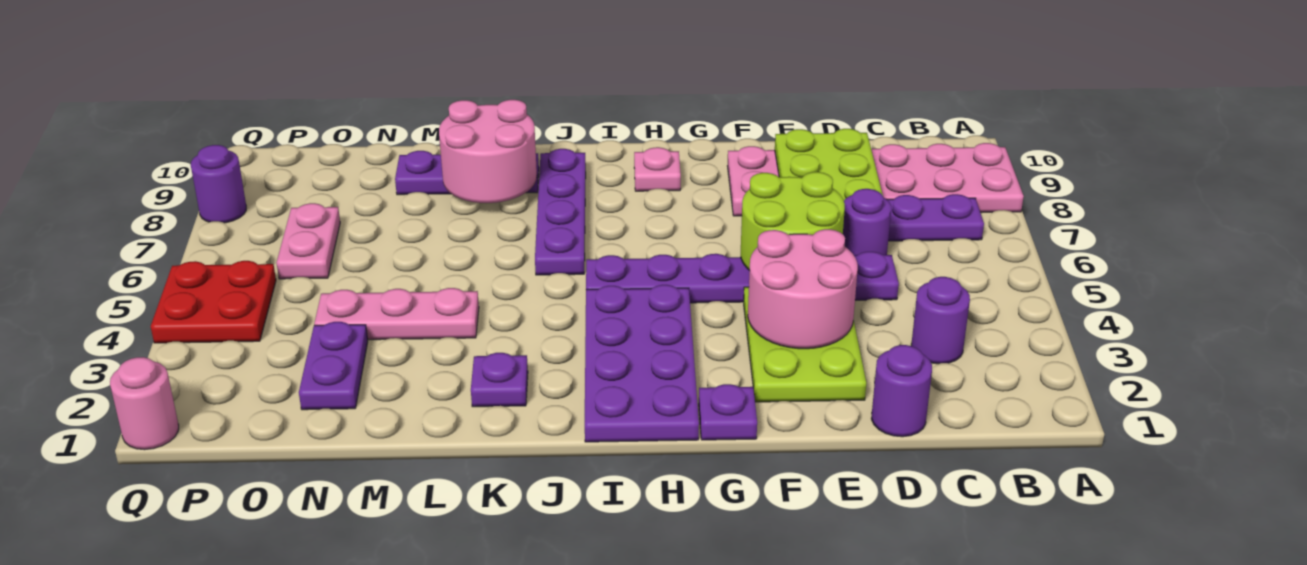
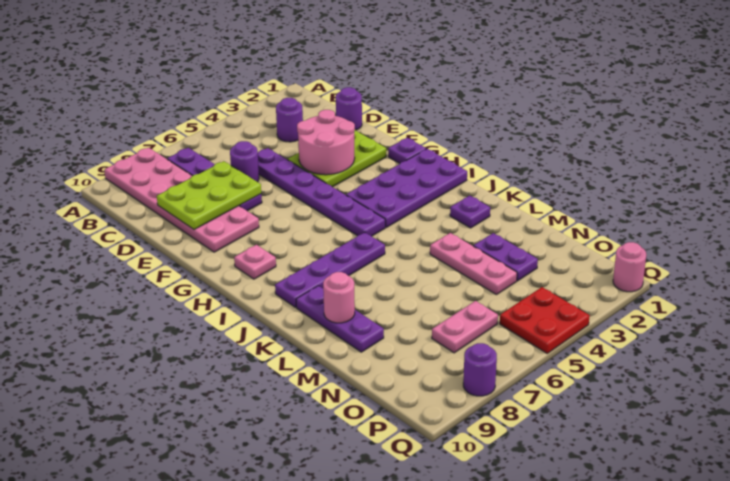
lime round brick E5:F6 level 2 -> none
pink round brick K8:L9 level 2 -> pink round brick L9 level 2
purple plate N2:N3 level 1 -> purple plate M3:N3 level 1

